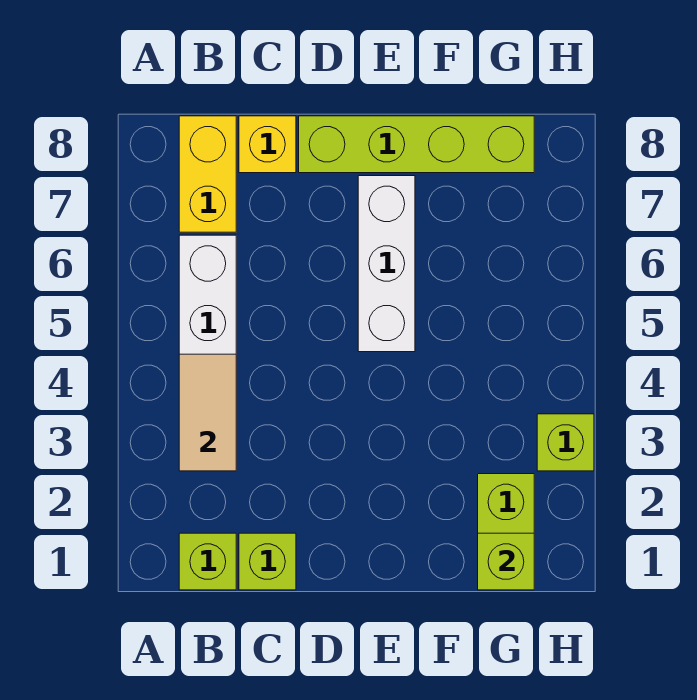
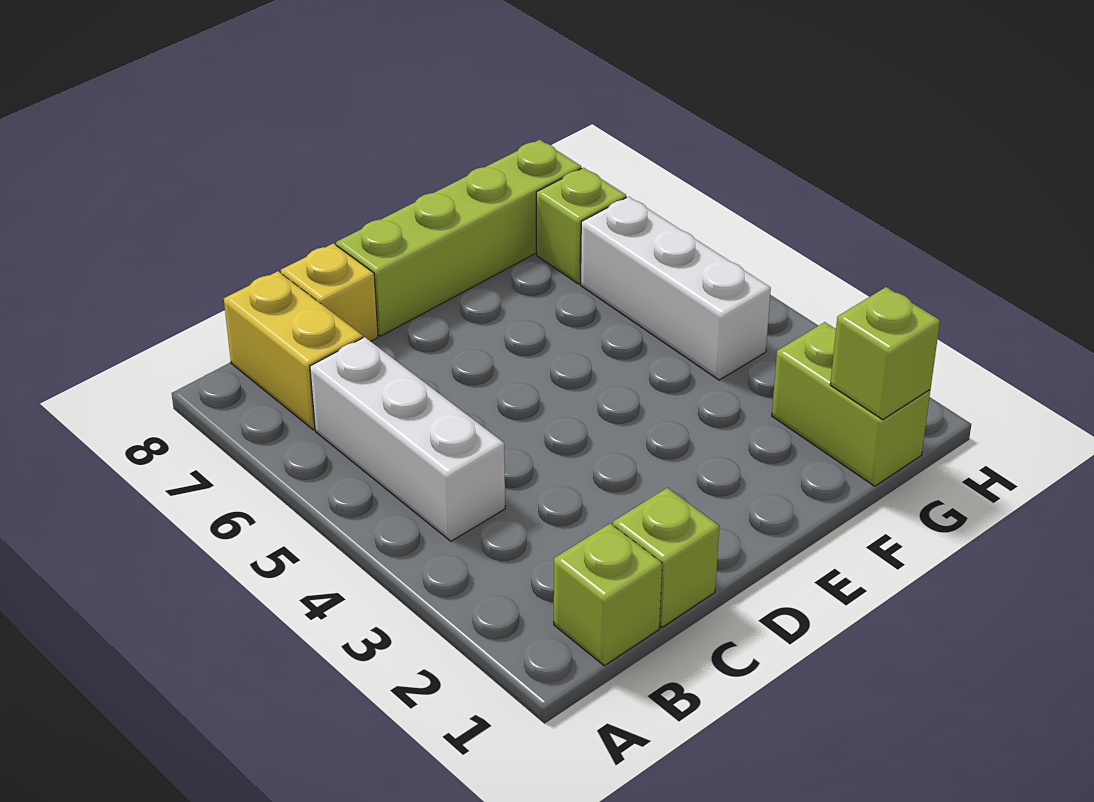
tan tile B3:B4 level 2 -> none
white brick E5:E7 level 1 -> white brick G4:G6 level 1
lime brick H3 level 1 -> lime brick G7 level 1

